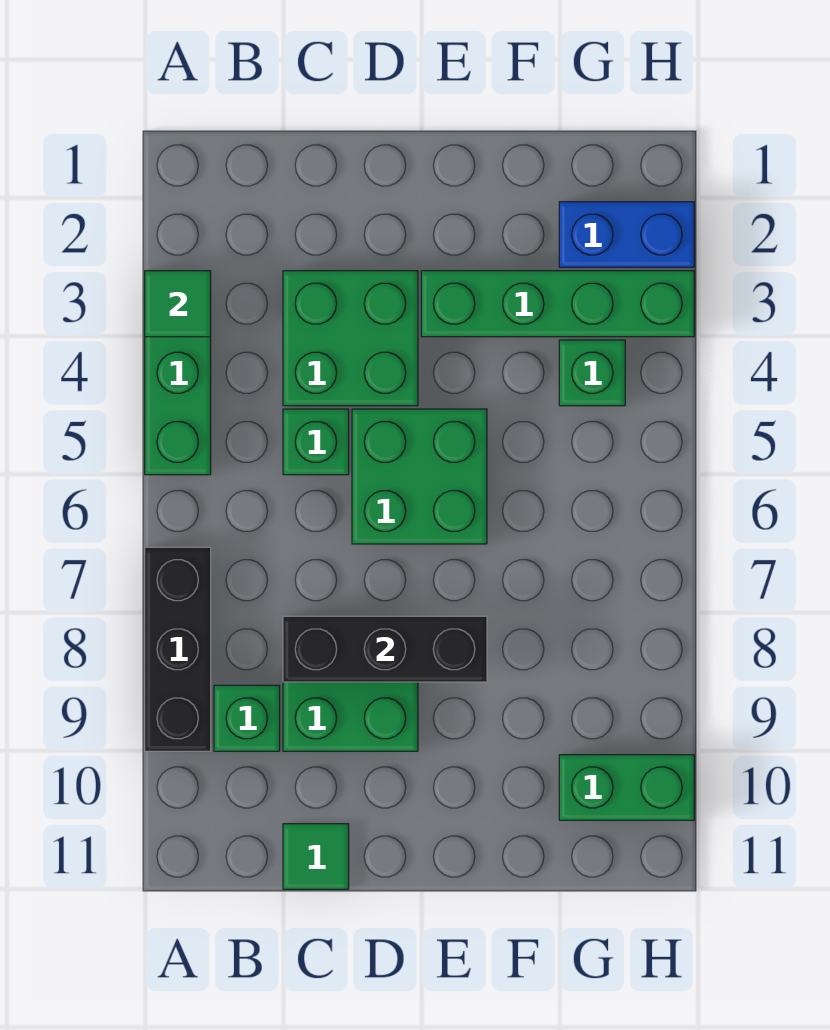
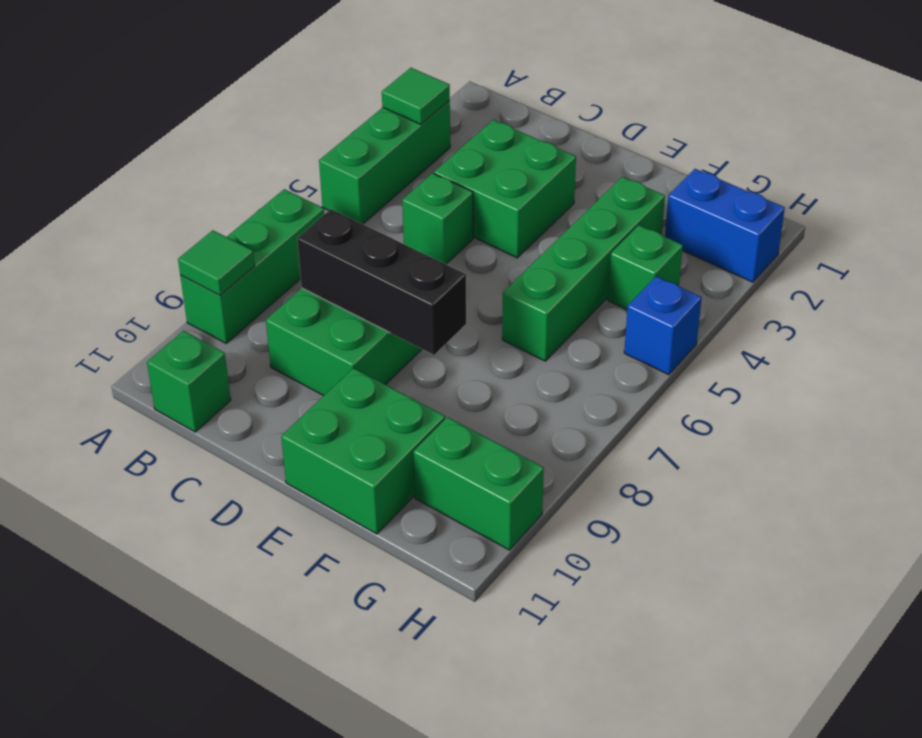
black brick A7:A9 level 1 -> green brick A7:A9 level 1
green brick B9 level 1 -> green brick B11 level 1
green tile C11 level 1 -> green tile A9 level 2
green brick D5:E6 level 1 -> green brick E10:F11 level 1
green brick E3:H3 level 1 -> green brick F3:F6 level 1
none -> blue brick H5 level 1

